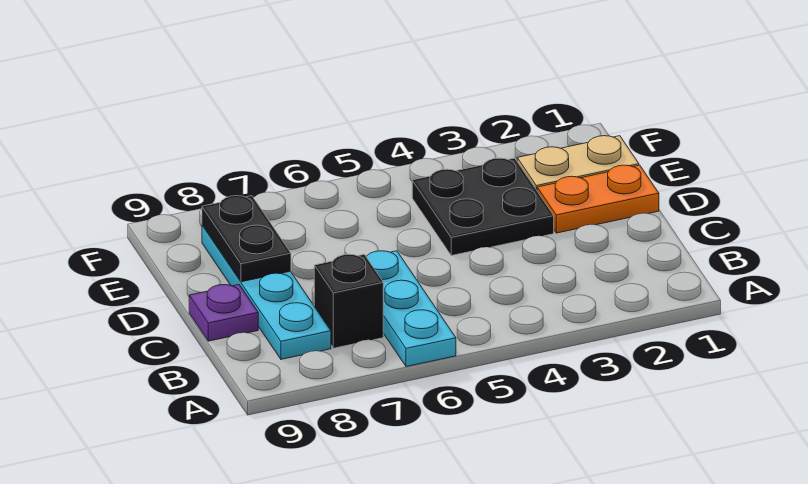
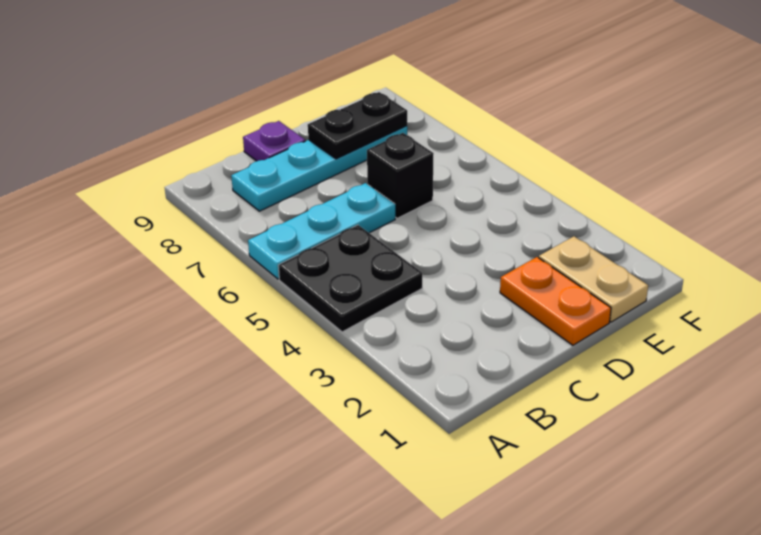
black brick B7 level 1 -> black brick D6 level 1
black plate D3:E4 level 1 -> black plate A4:B5 level 1

